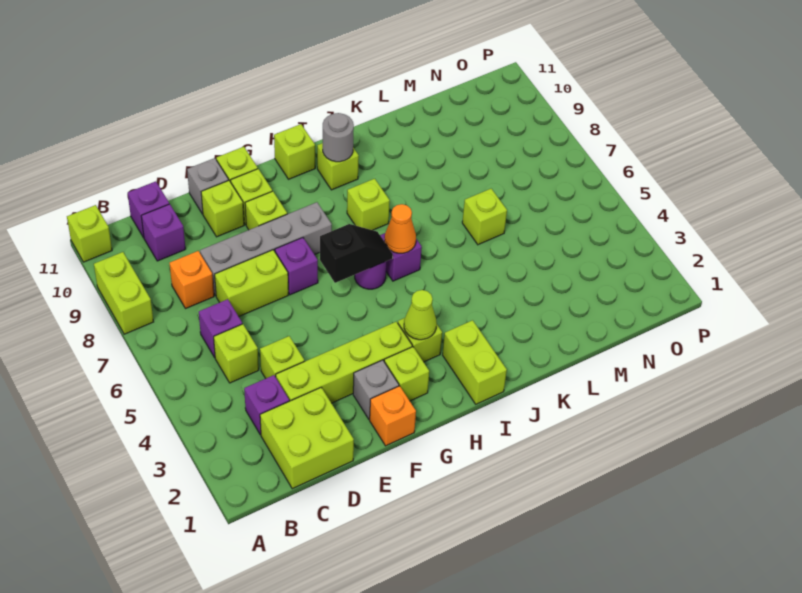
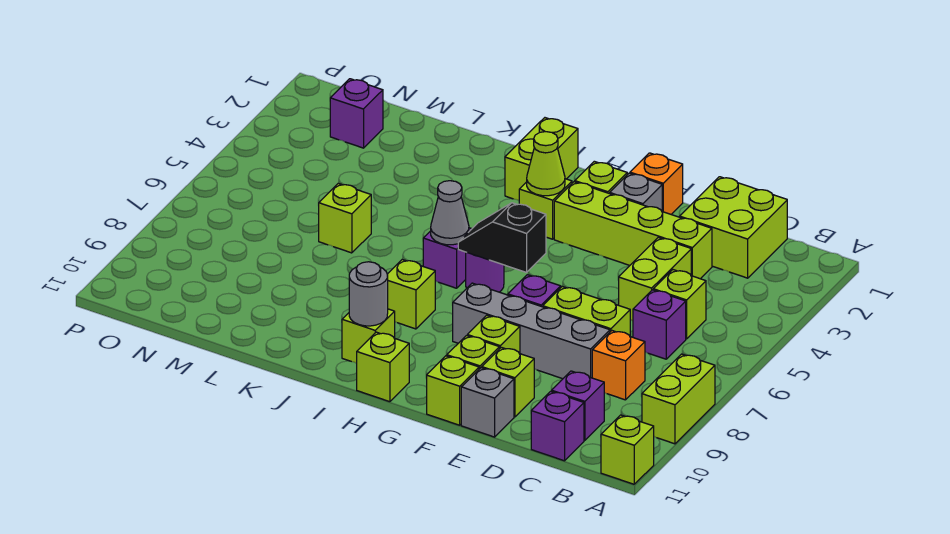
purple brick C3 level 1 -> purple brick N2 level 1
lime brick D4 level 1 -> lime brick D4:D5 level 1
orange cone I6 level 2 -> grey cone I6 level 2

